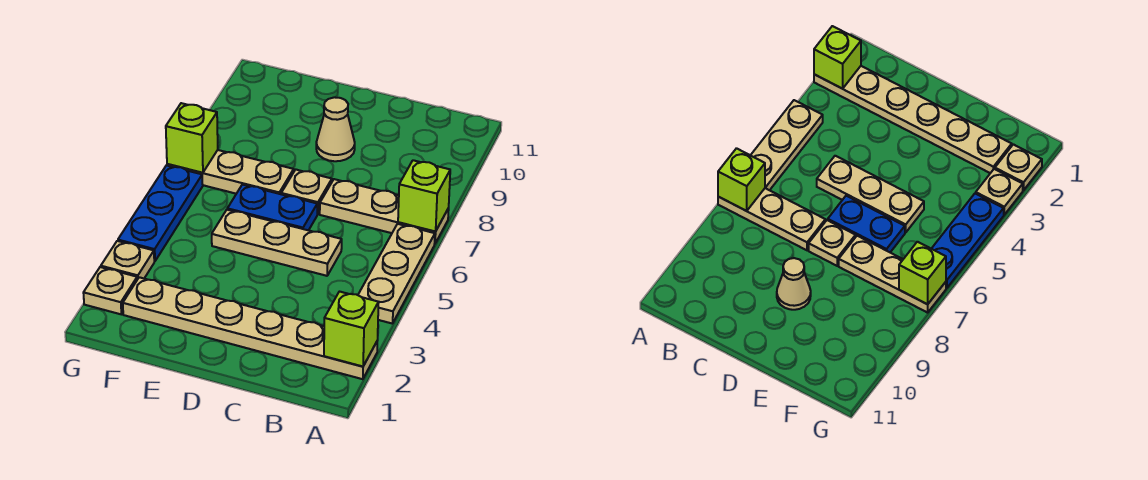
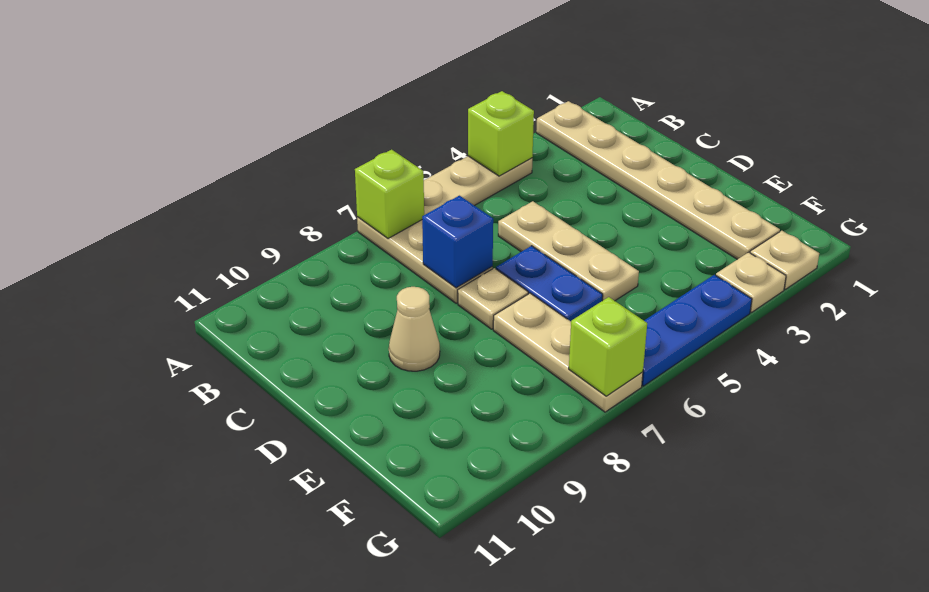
lime brick A2 level 2 -> lime brick A4 level 2
none -> blue brick C7 level 2

